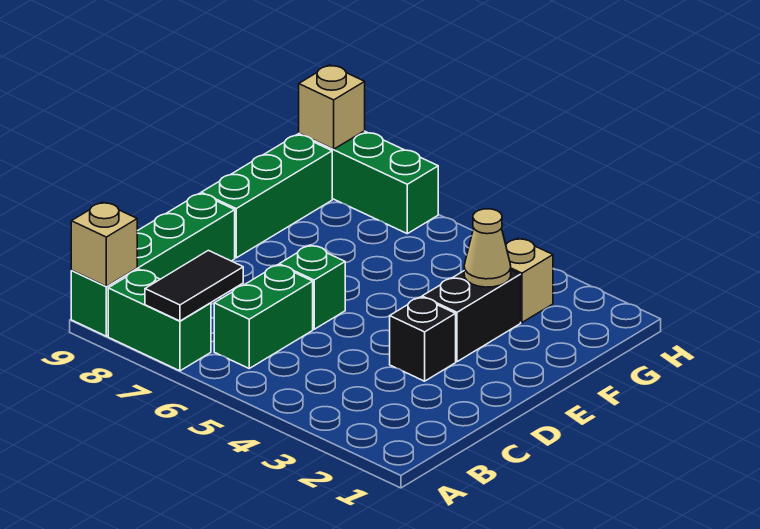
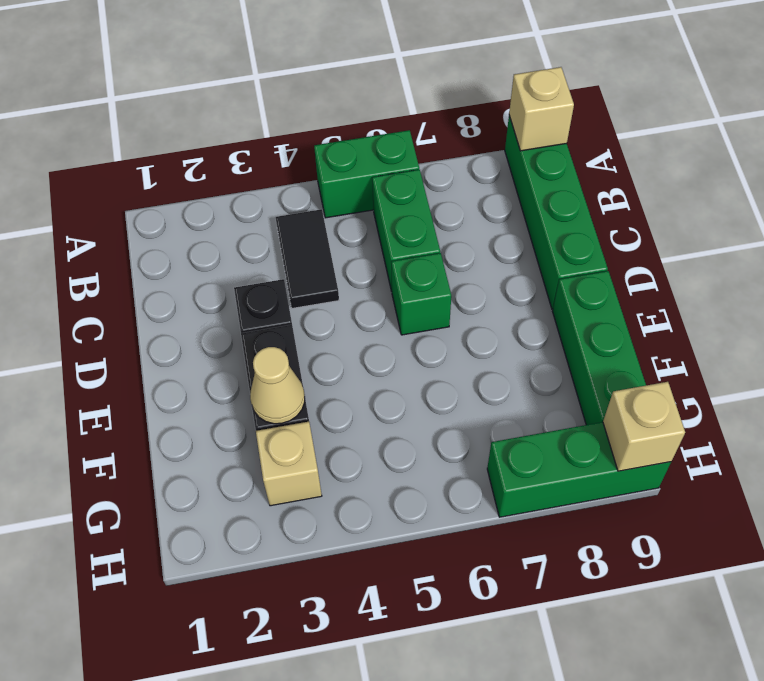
green brick A7:A8 level 1 -> green brick A5:A6 level 1
black tile A7:B7 level 2 -> black tile B4:C4 level 1

